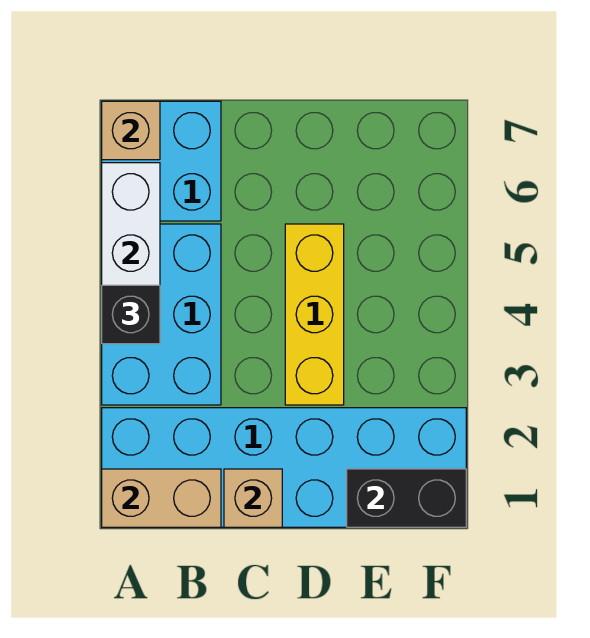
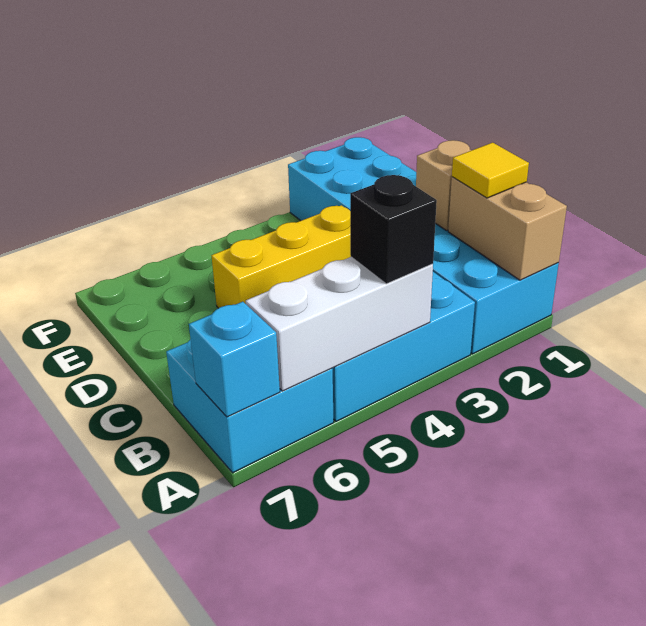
tan brick A7 level 2 -> cyan brick A7 level 2
none -> yellow tile B1 level 3
black brick E1:F1 level 2 -> none

